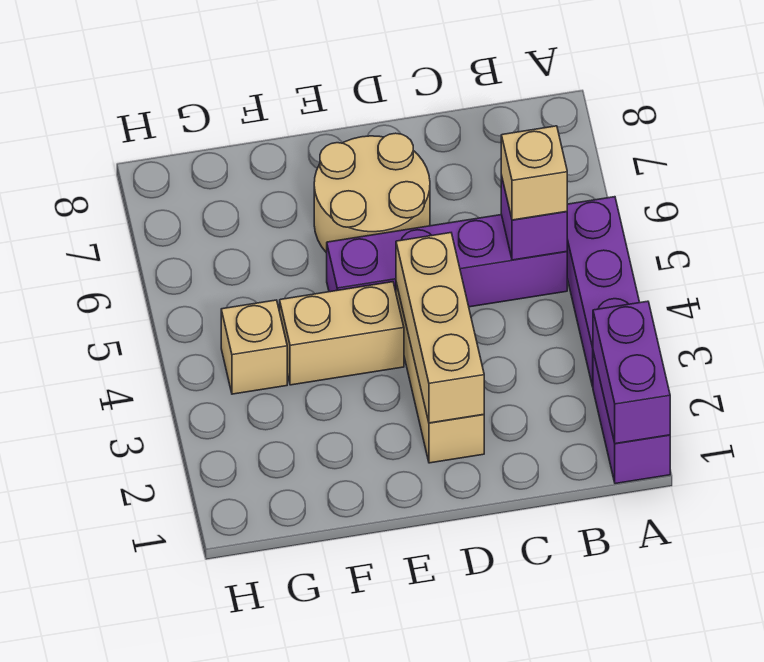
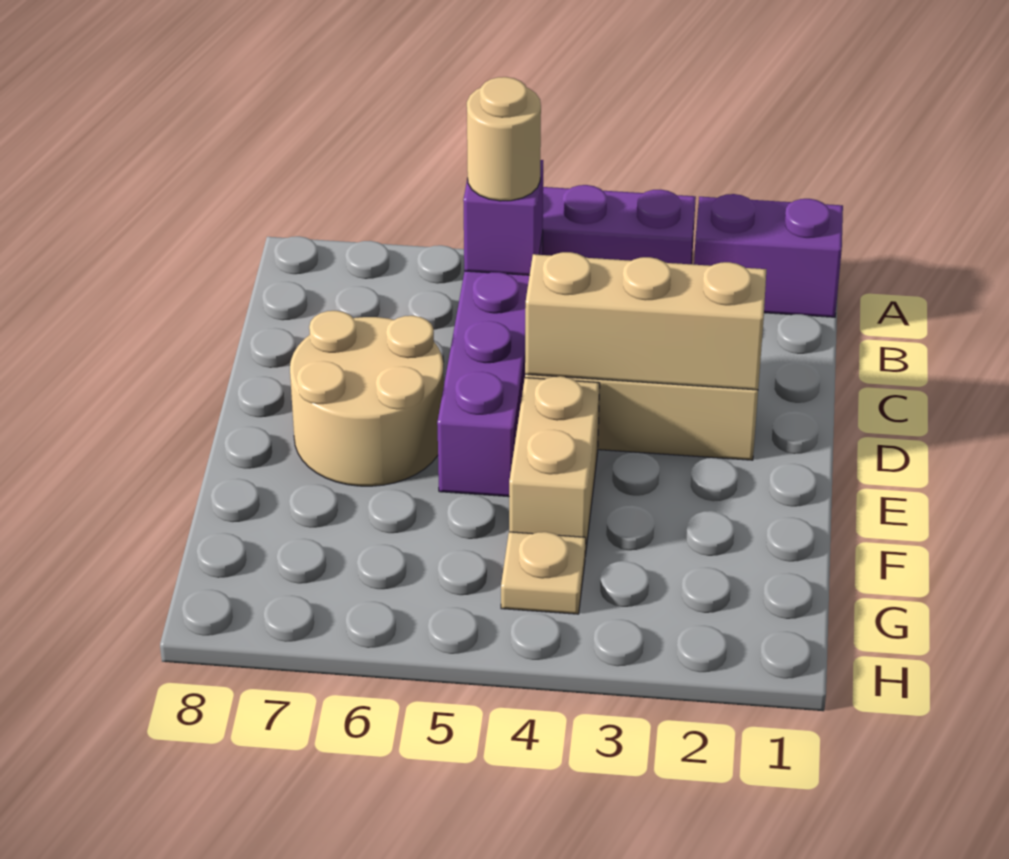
purple brick A1:A2 level 2 -> none
tan brick B5 level 3 -> tan round brick B5 level 3
tan brick G4 level 1 -> tan plate G4 level 1

